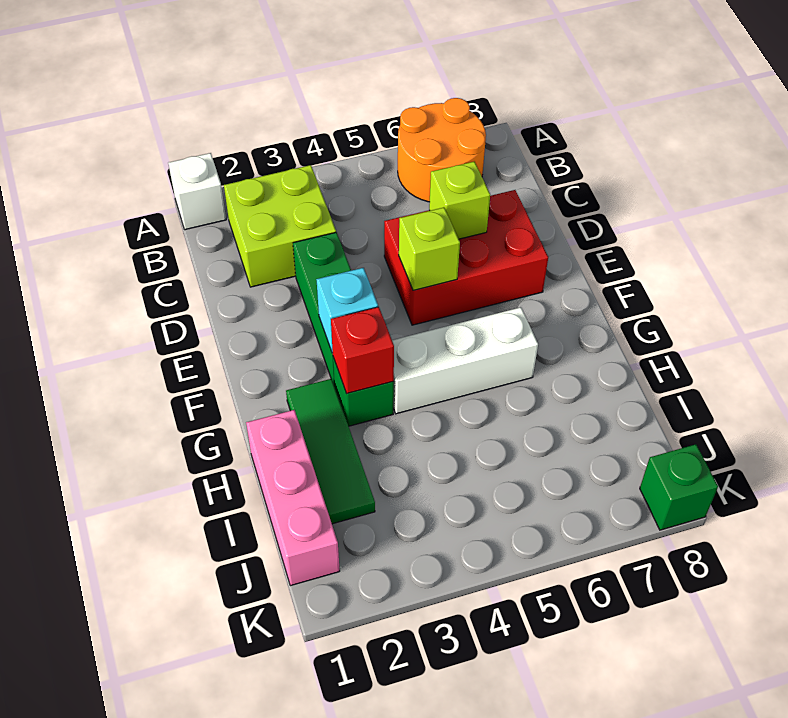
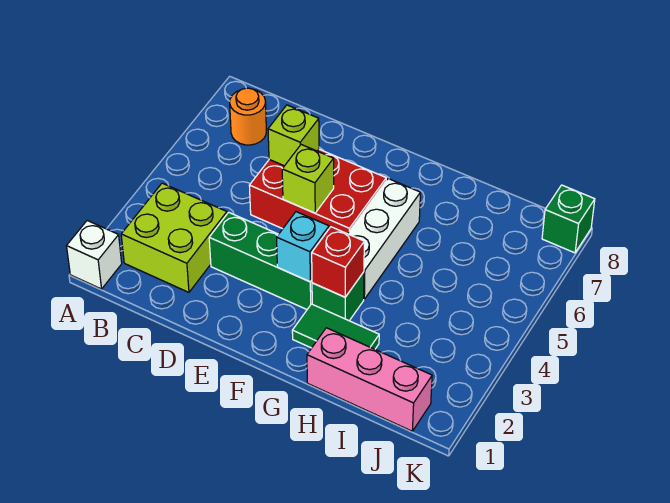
orange round brick A6:B7 level 1 -> orange round brick B7 level 1
red brick D5:E7 level 1 -> red brick D5:F6 level 1
green tile G2:I2 level 1 -> green tile G2:H2 level 1

